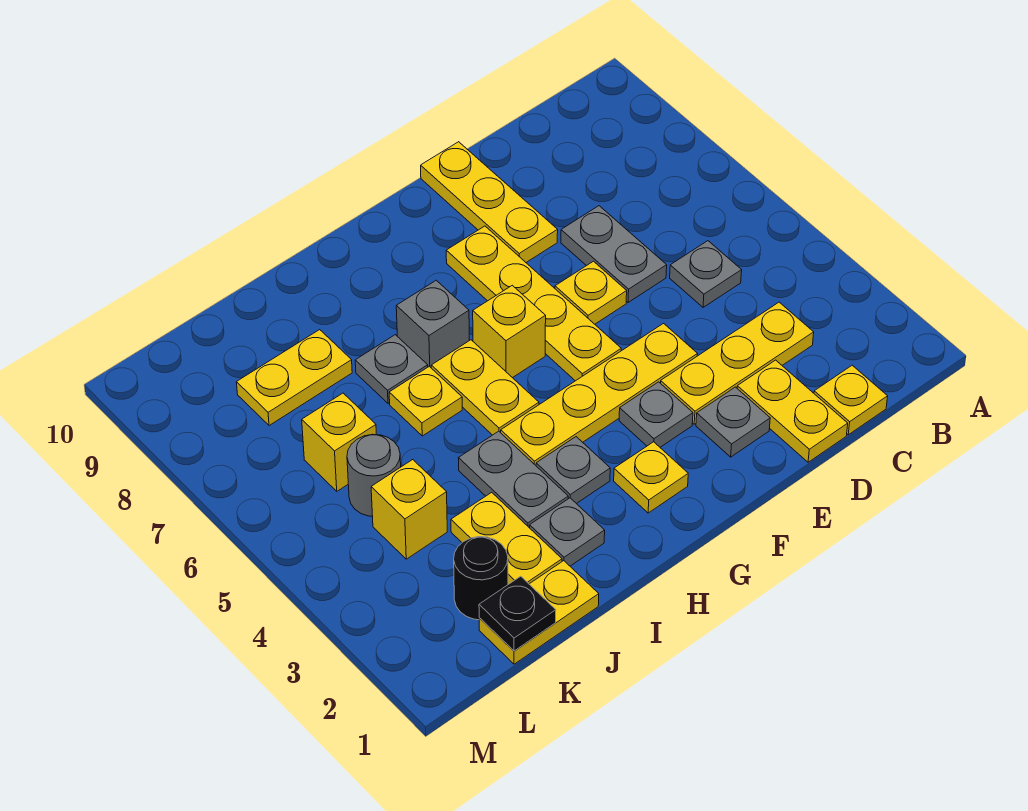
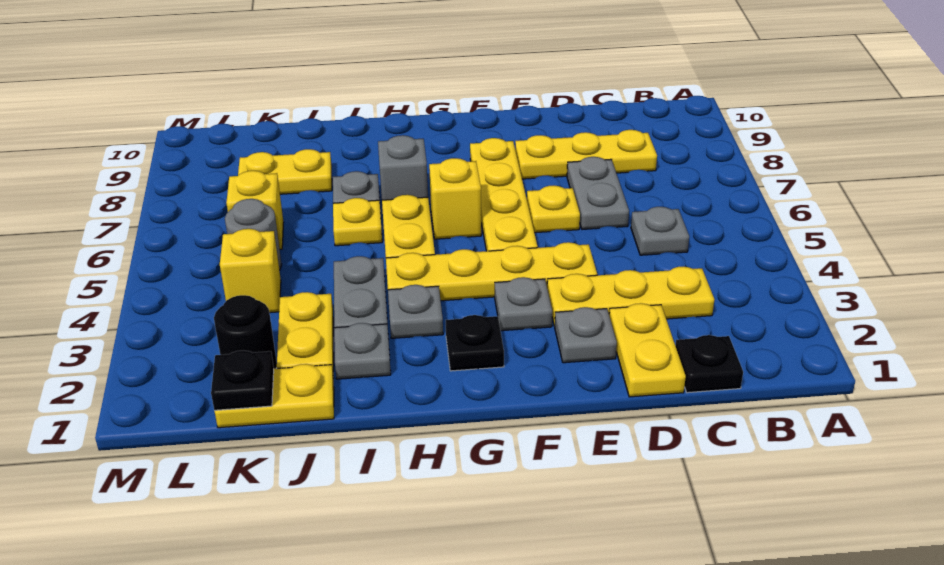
yellow plate C1 level 1 -> black plate C1 level 1
yellow plate E8:E10 level 1 -> yellow plate C8:E8 level 1
yellow plate G2 level 1 -> black plate G2 level 1

